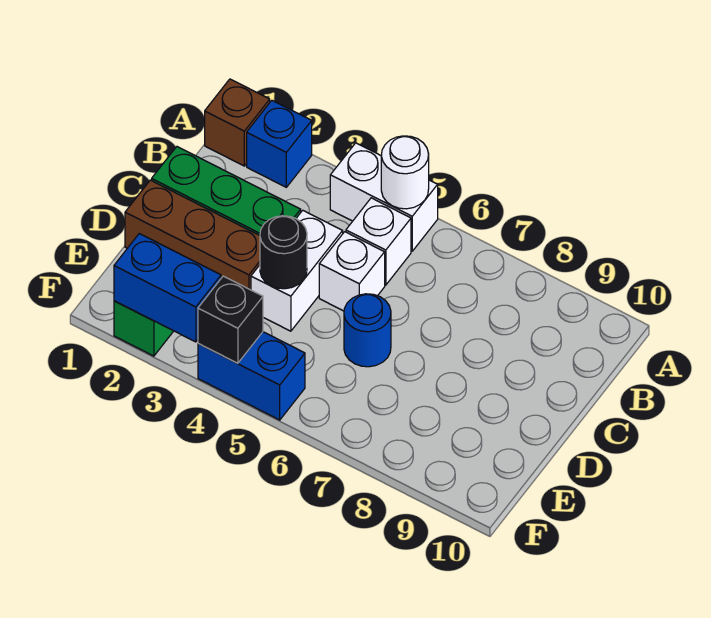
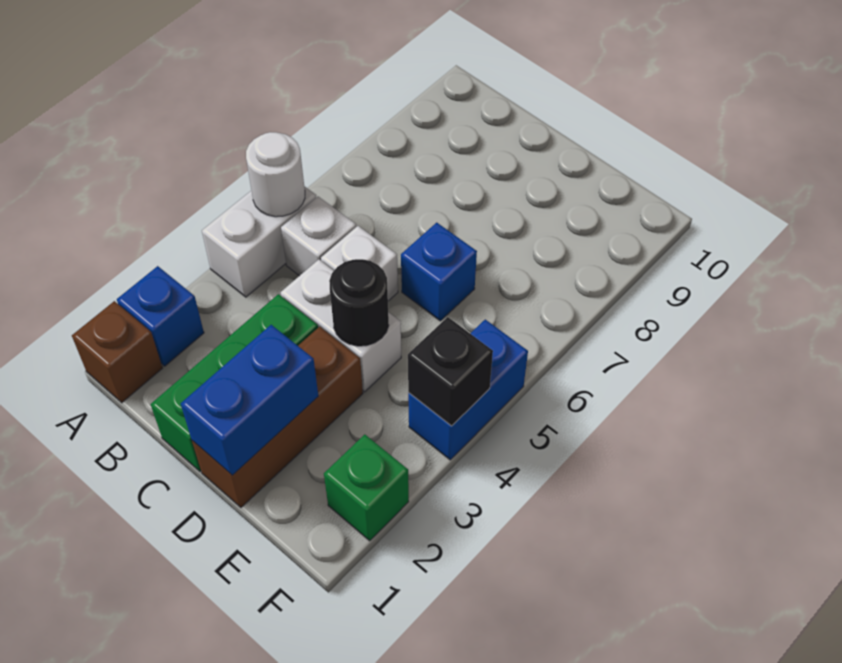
blue round brick D6 level 1 -> blue brick D6 level 1
blue brick F2:F3 level 2 -> blue brick D1:D2 level 2

